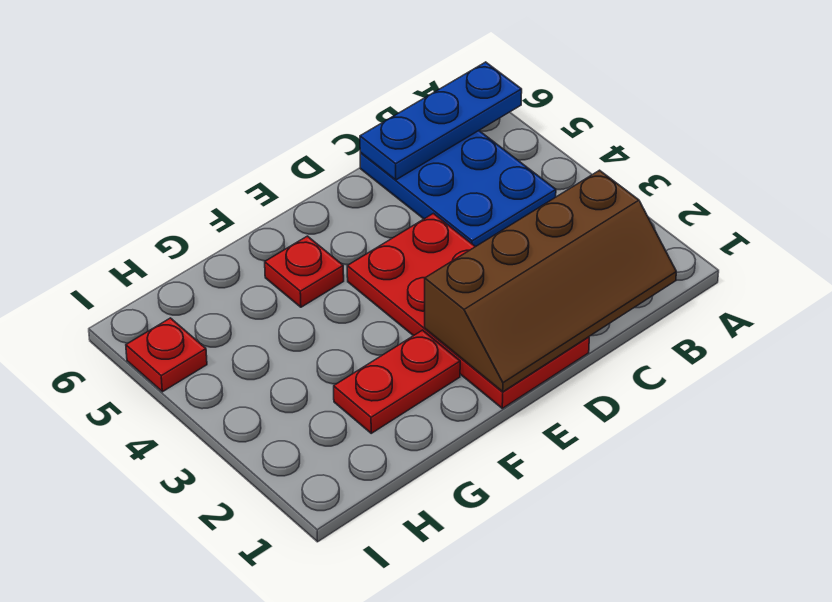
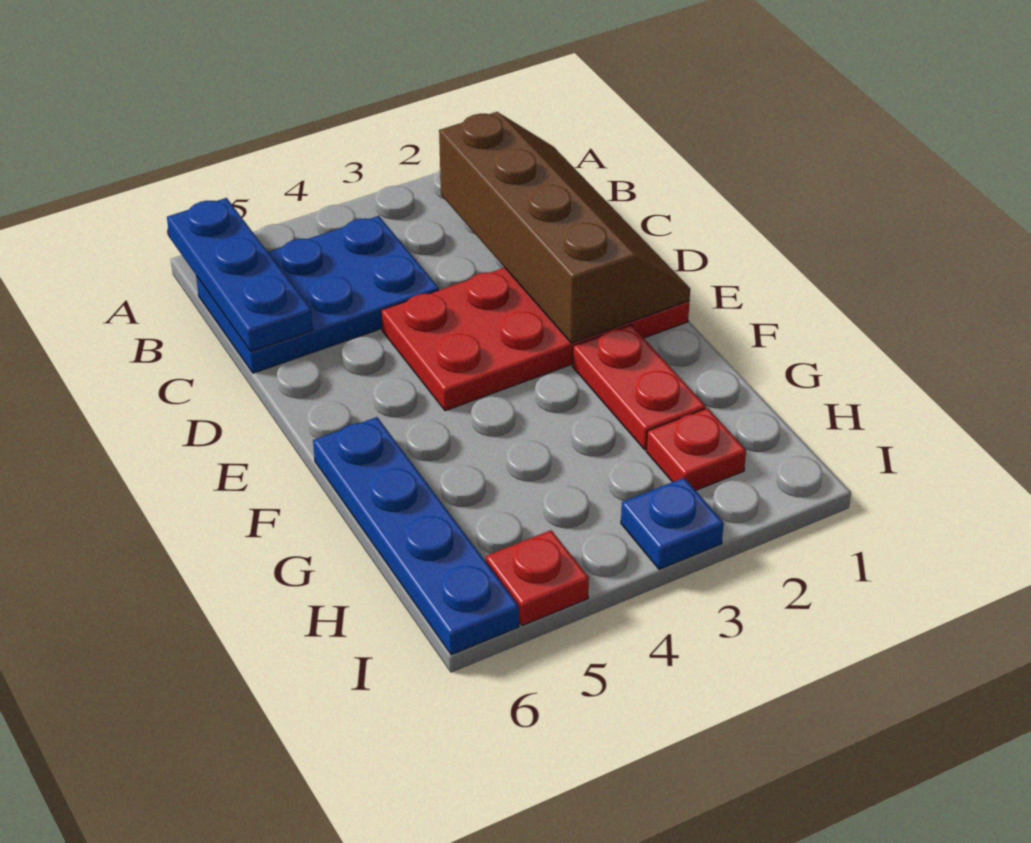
red plate F5 level 1 -> red plate H2 level 1
none -> blue plate F6:I6 level 1
none -> blue plate I3 level 1

